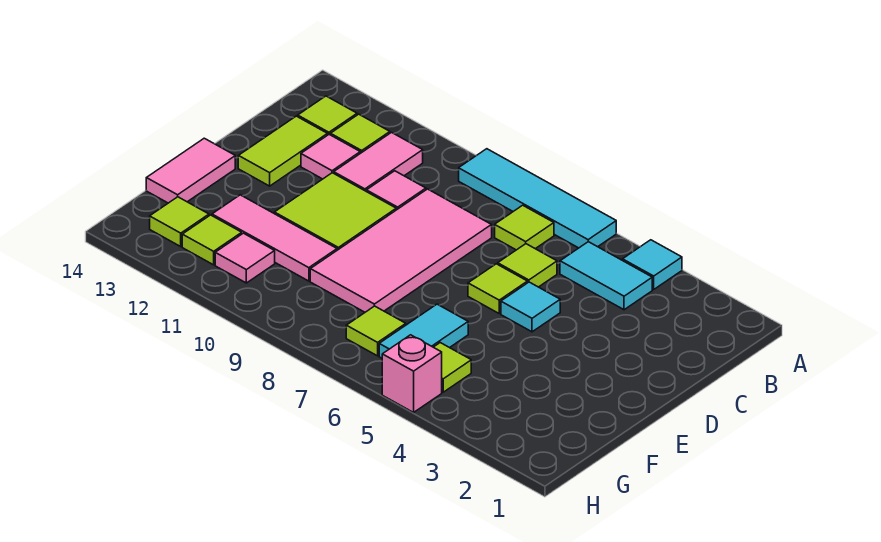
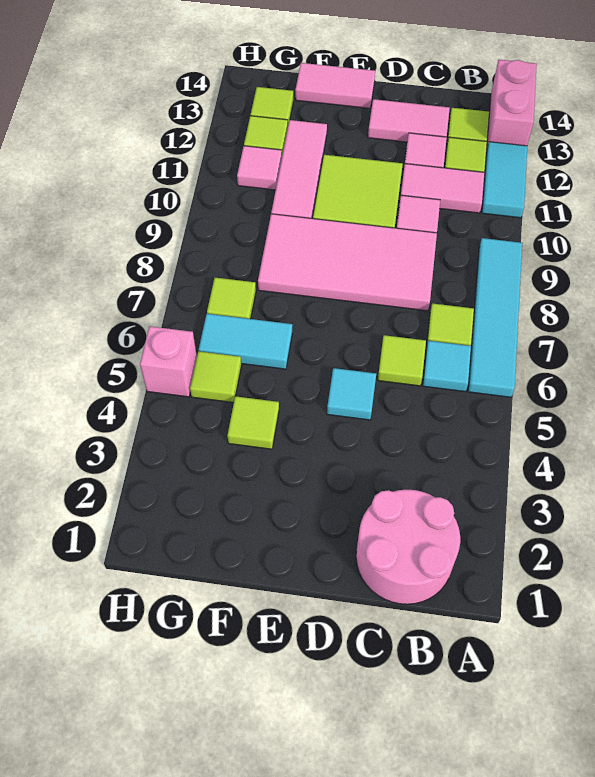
cyan tile A4 level 1 -> cyan tile B6 level 1
none -> pink brick A13:A14 level 1
none -> pink round brick B1:C2 level 1
cyan tile B4:B5 level 1 -> cyan tile A11:A12 level 1
lime tile C13:D13 level 1 -> pink tile C13:D13 level 1
lime tile D6 level 1 -> lime tile F4 level 1

